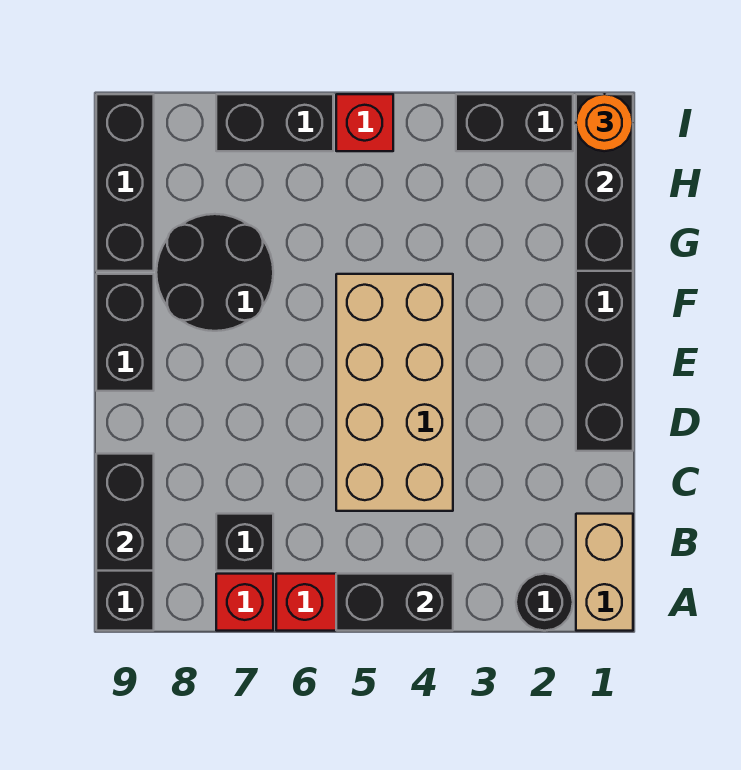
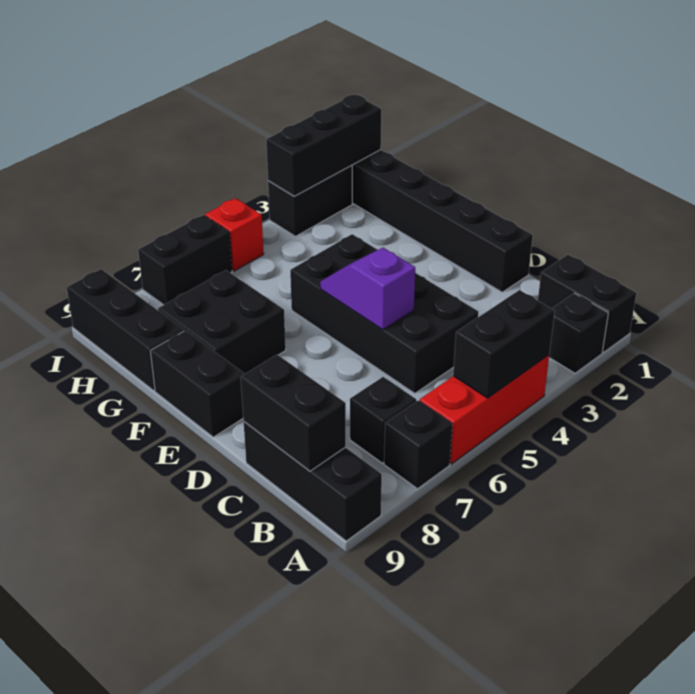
tan brick A1:B1 level 1 -> black brick A1:B1 level 1
black round brick A2 level 1 -> black brick A2 level 1
red brick A7 level 1 -> black brick A7 level 1
tan brick C4:F5 level 1 -> black brick C4:F5 level 1
none -> purple slope D5:E5 level 2 top D
black round brick F7:G8 level 1 -> black brick F7:G8 level 1
black brick G1:I1 level 2 -> black brick I1:I3 level 2
orange round brick I1 level 3 -> none

